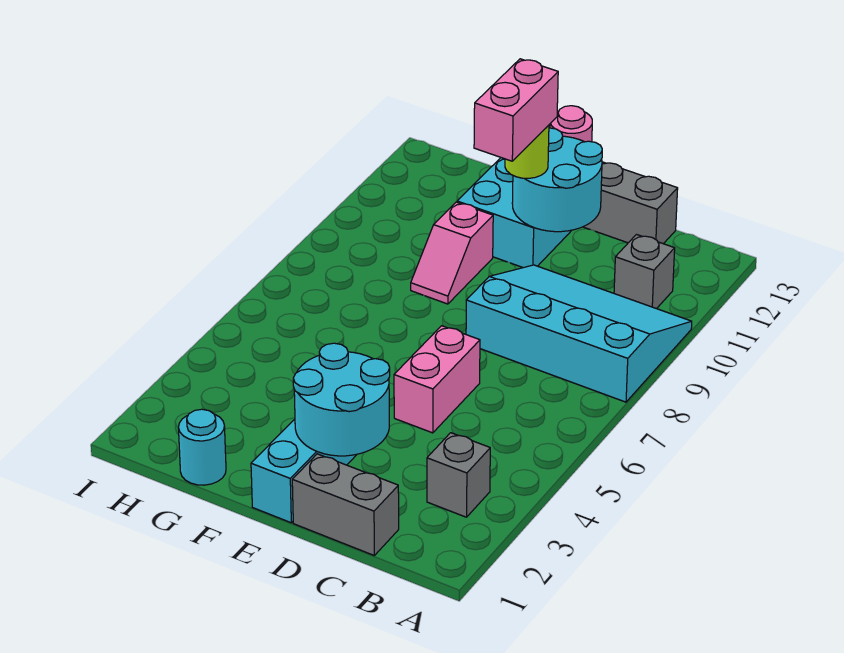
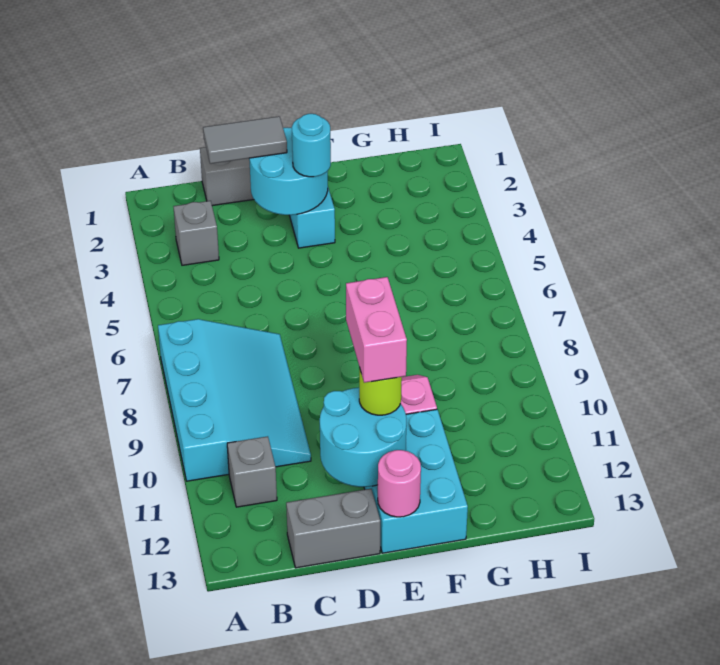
cyan slope A8:D10 level 1 top 8 -> cyan slope A7:C10 level 1 top A
none -> grey tile C2:D2 level 3
pink brick D5:D6 level 1 -> none
cyan round brick G1 level 1 -> cyan round brick E3 level 3

